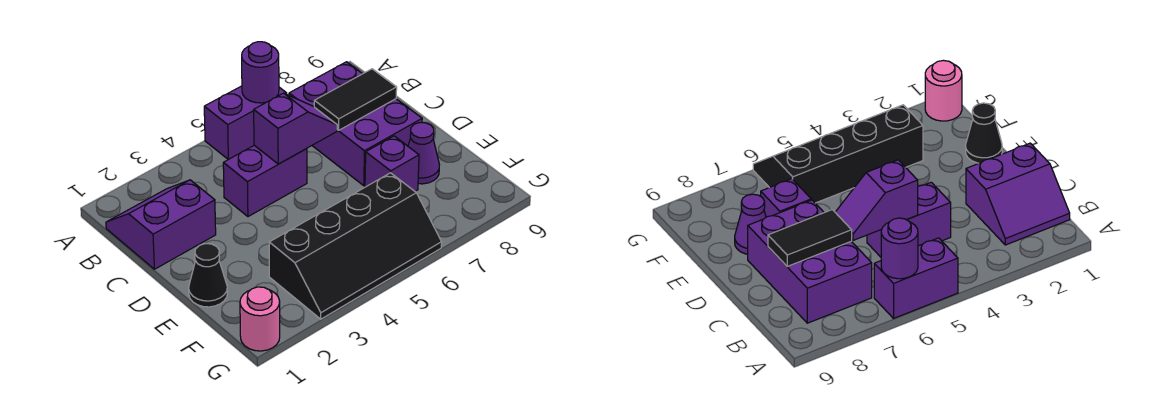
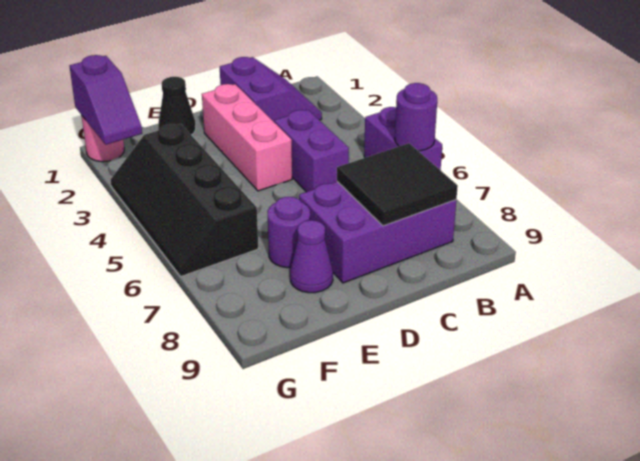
purple slope C5:C6 level 2 top 5 -> purple slope G1:G2 level 2 top 1
black tile C7:C8 level 2 -> black tile B7:C8 level 2
none -> pink brick D2:D4 level 1
purple brick E7 level 1 -> purple round brick E7 level 1

